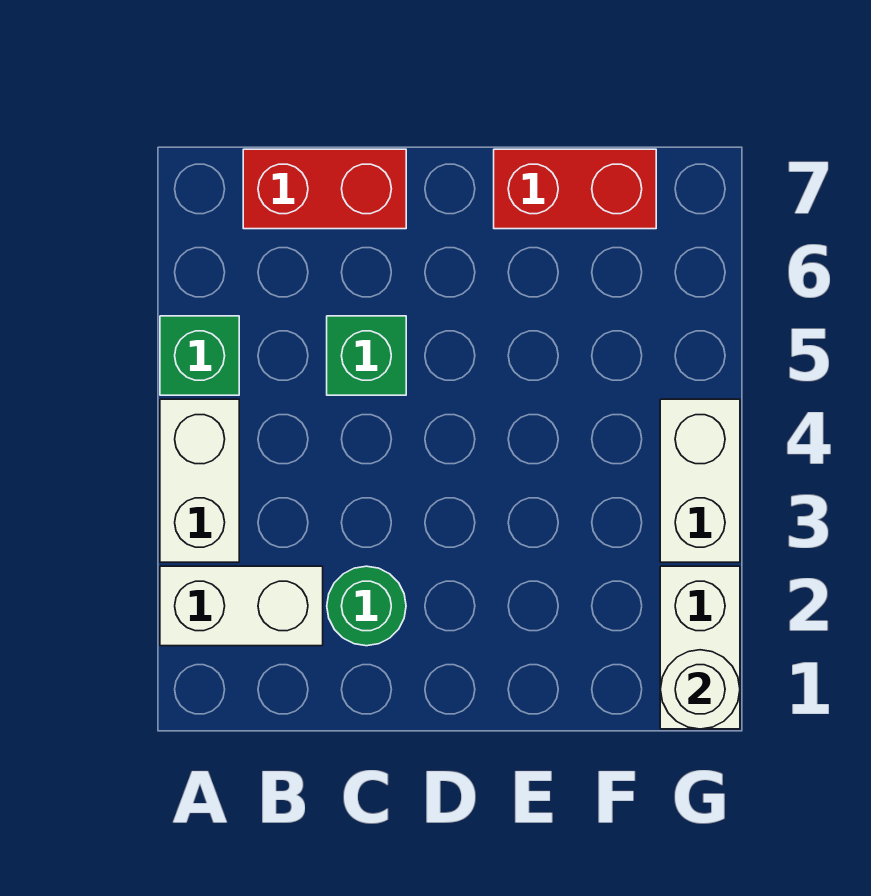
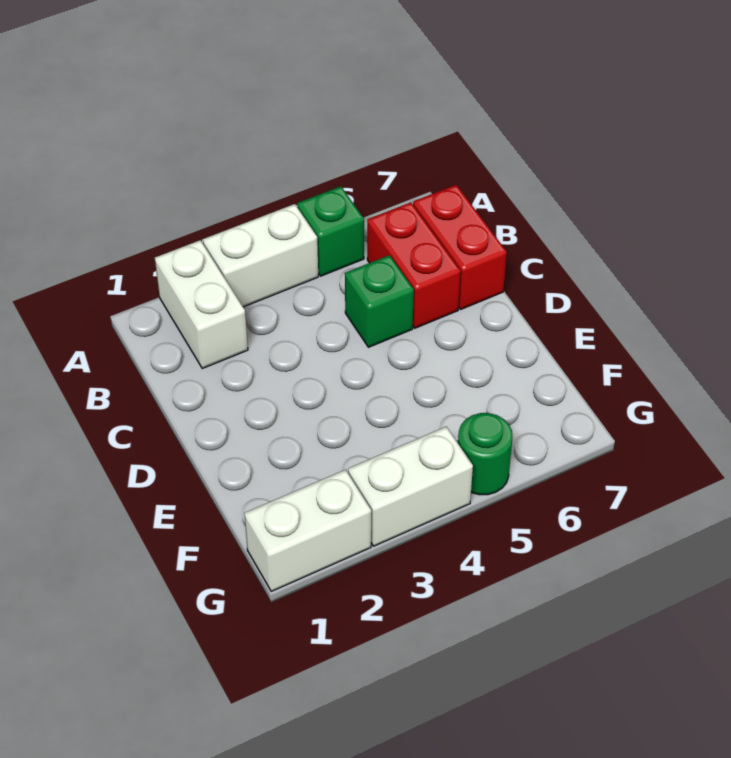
green round brick C2 level 1 -> green round brick G5 level 1
red brick E7:F7 level 1 -> red brick B6:C6 level 1
white round brick G1 level 2 -> none

